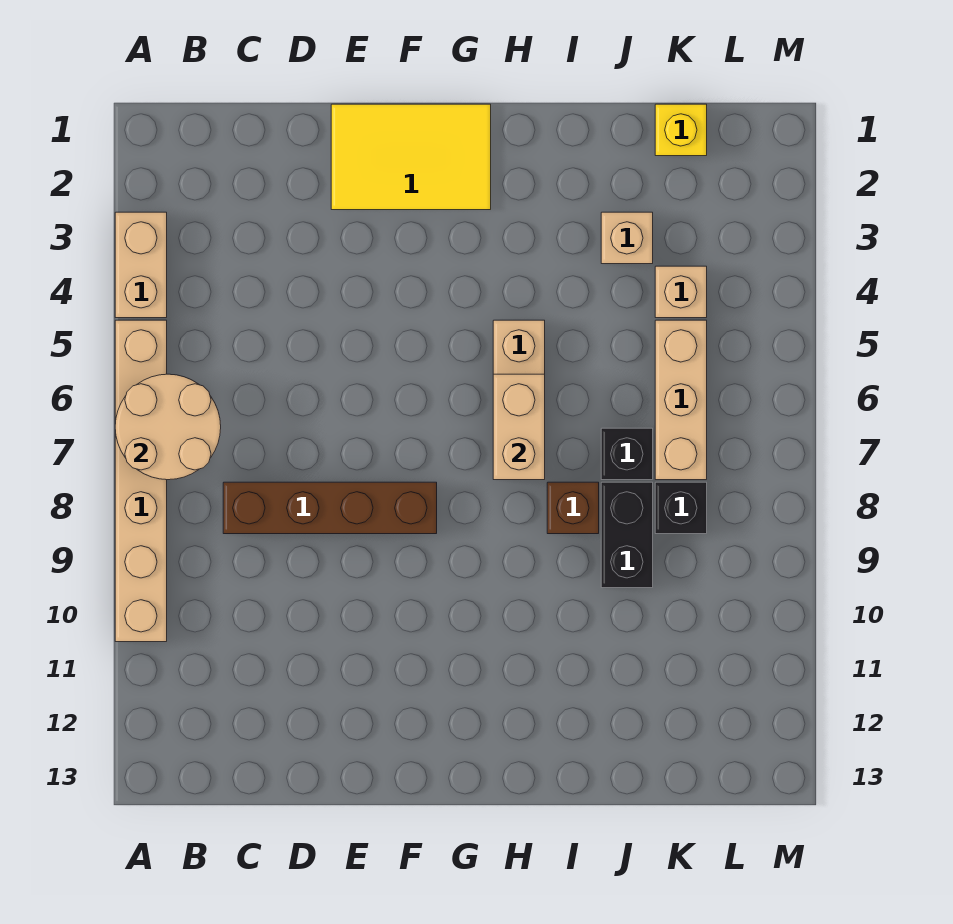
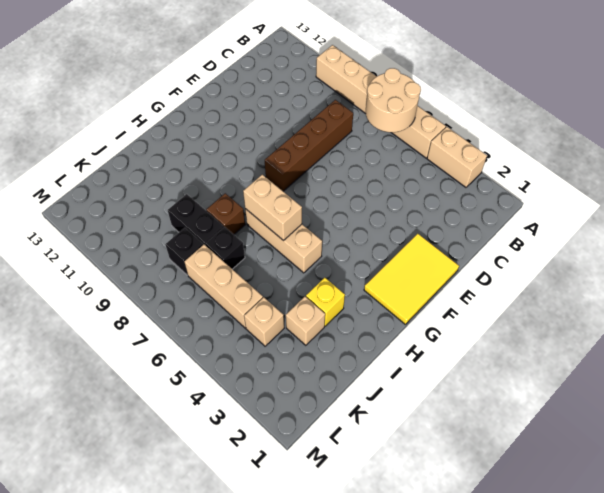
yellow brick K1 level 1 -> yellow brick I3 level 1

